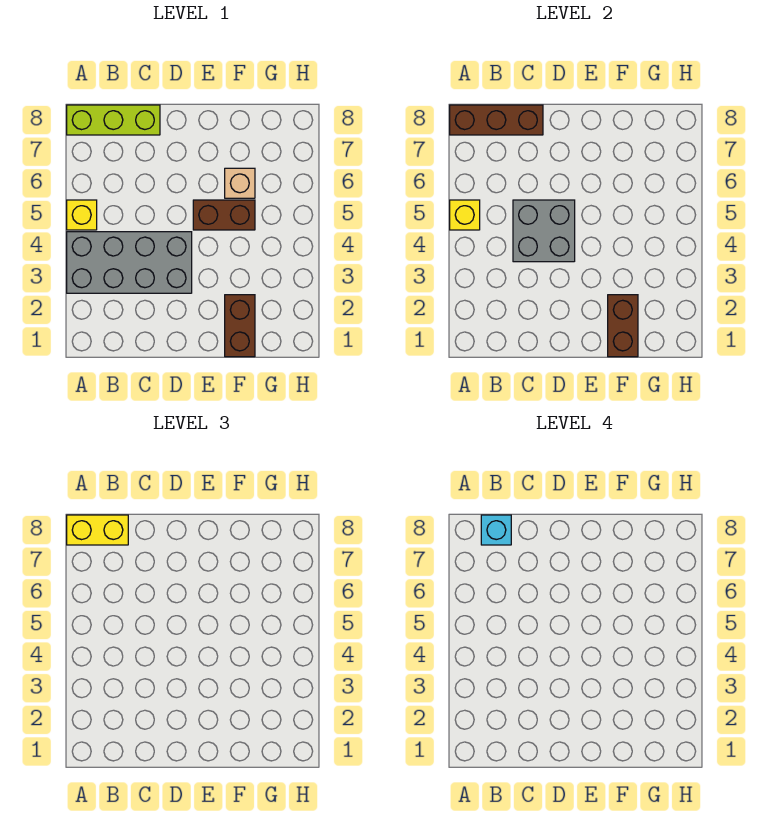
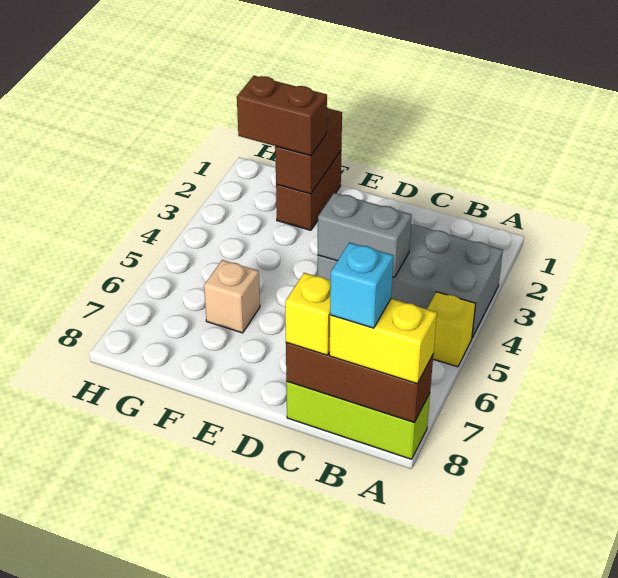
yellow brick A5 level 2 -> yellow brick C8 level 3
grey brick C4:D5 level 2 -> grey brick C4:D4 level 2
brown brick E5:F5 level 1 -> brown brick F2:G2 level 3

